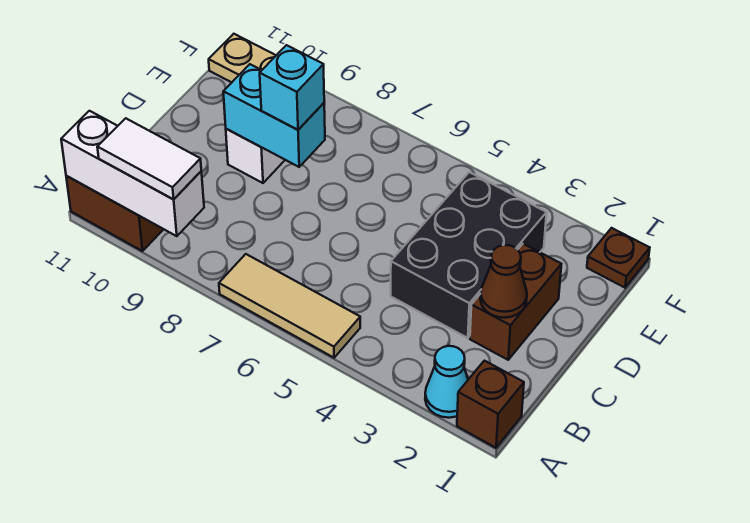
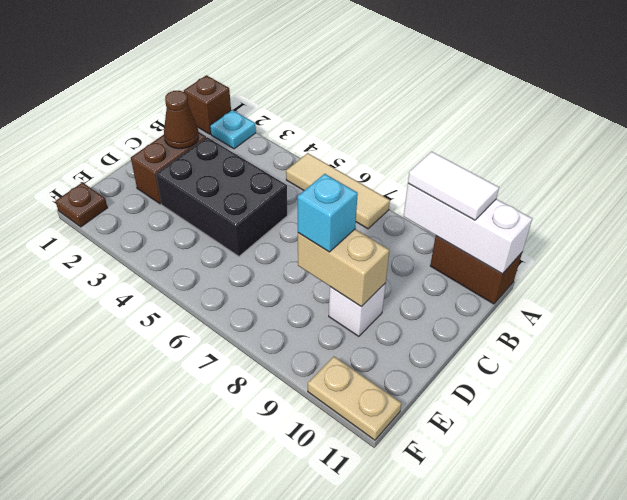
cyan cone A2 level 1 -> cyan plate A2 level 1
black brick C3:E4 level 1 -> black brick C3:D5 level 1
cyan brick D8:D9 level 2 -> tan brick D8:D9 level 2

